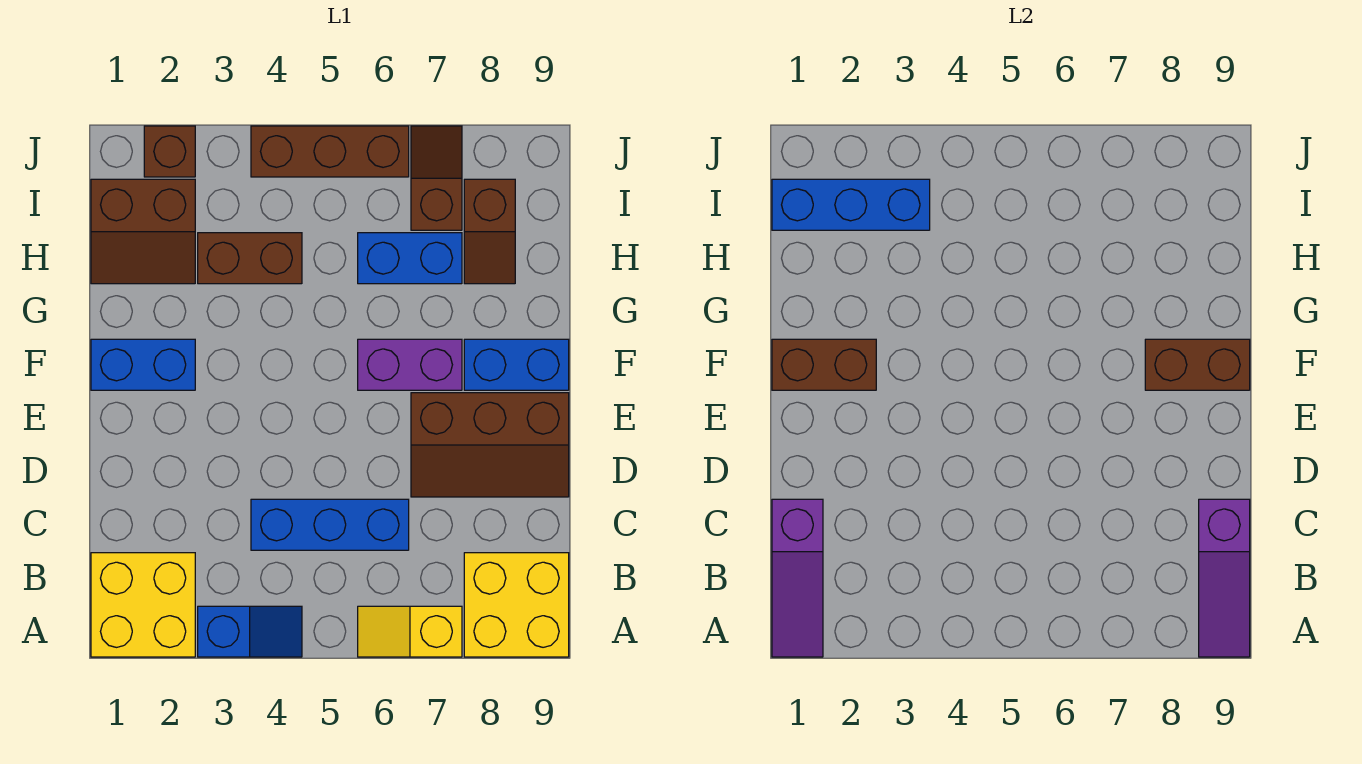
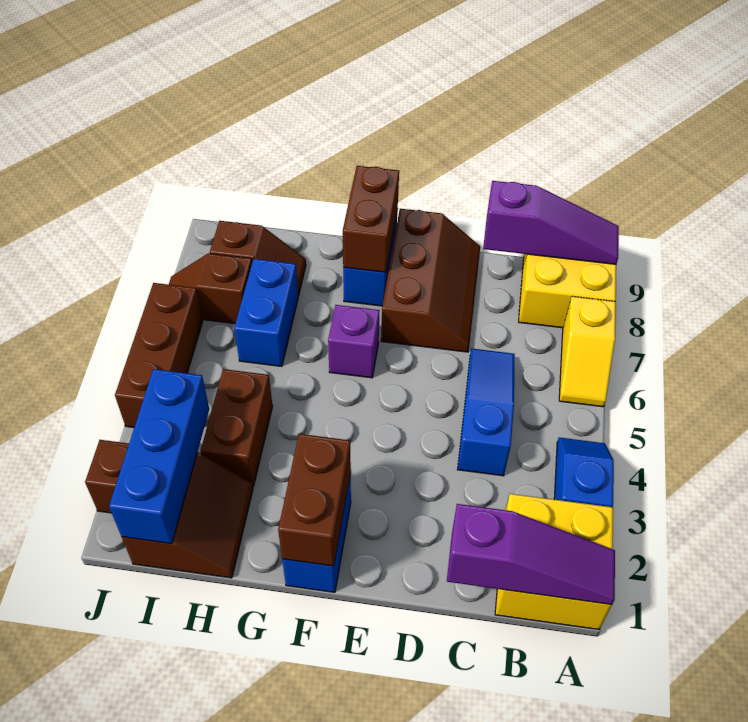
blue brick C4:C6 level 1 -> blue slope C4:C6 level 1 top 4
purple brick F6:F7 level 1 -> purple brick F6 level 1

